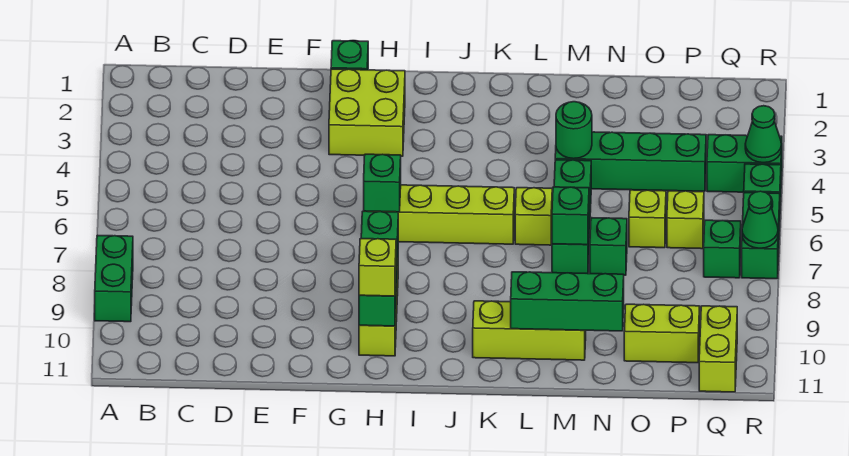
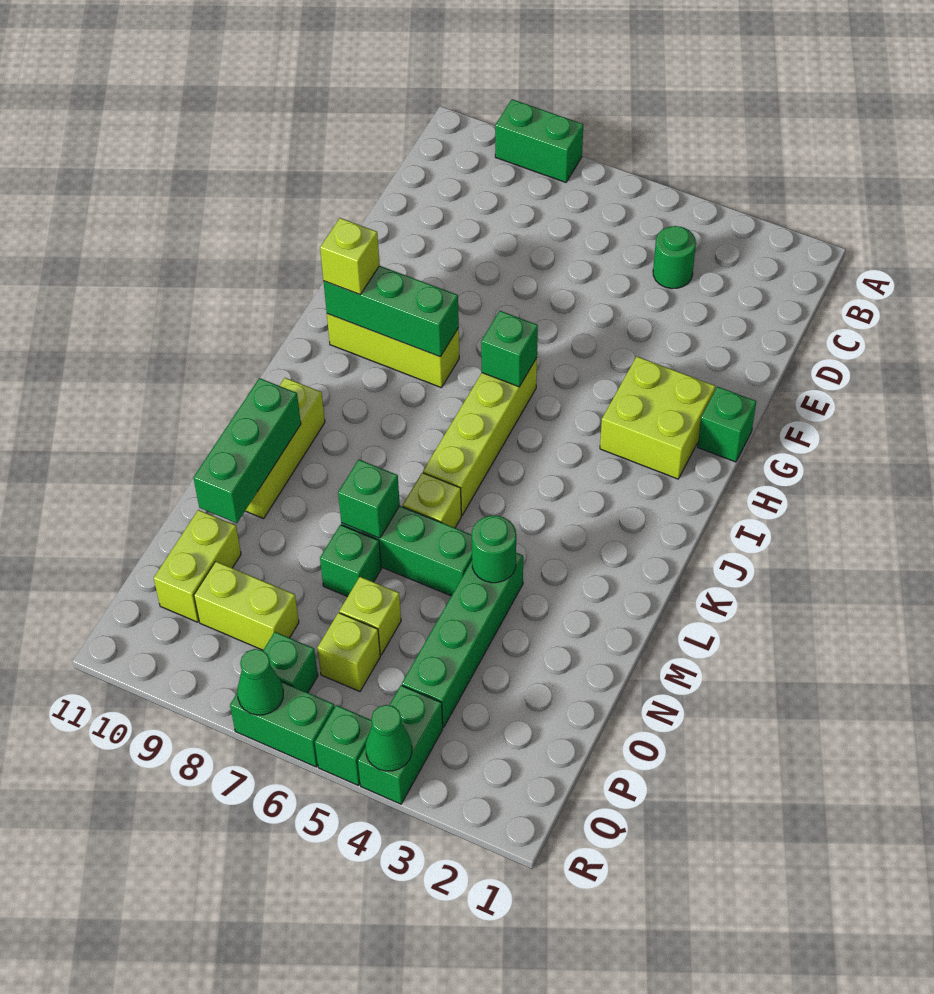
none -> green round brick C4 level 1
lime brick Q10:Q11 level 1 -> lime brick P8:P9 level 1

